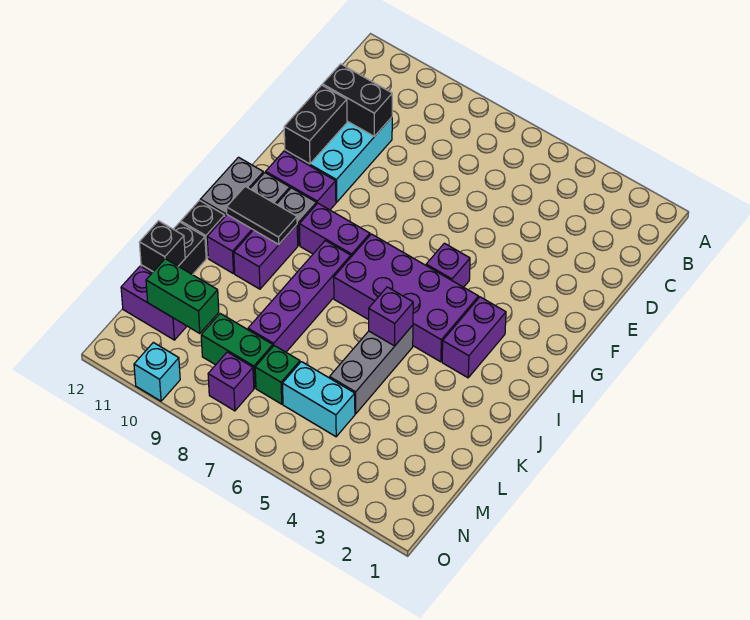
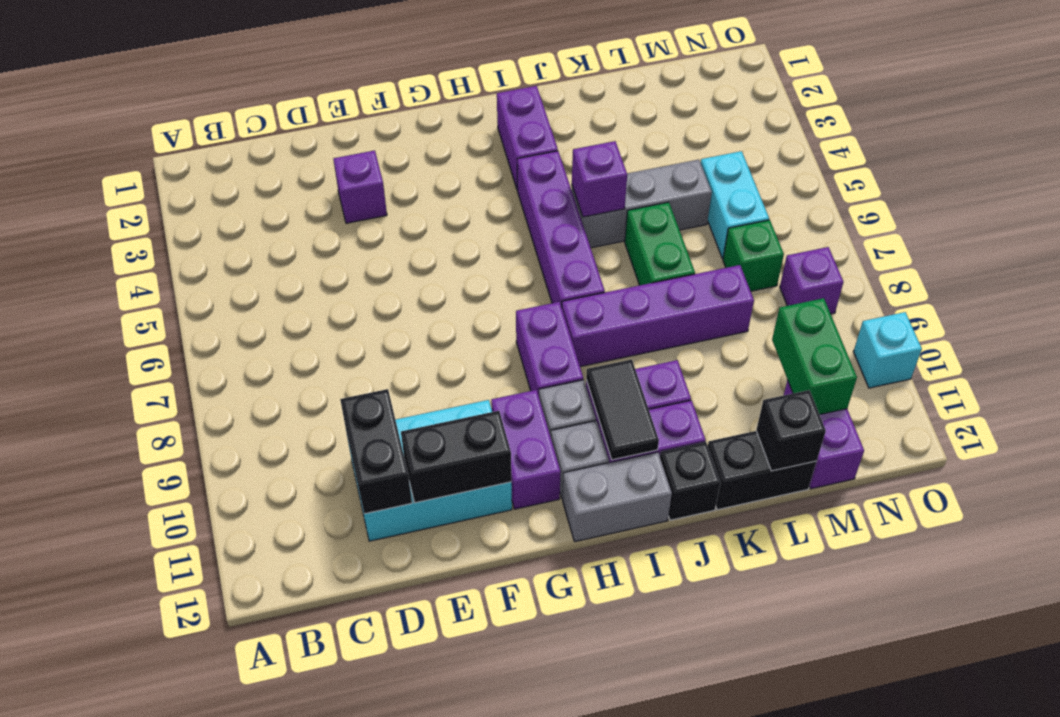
purple brick G5 level 1 -> purple brick E3 level 1
purple brick H3:I3 level 1 -> purple brick I2:I3 level 1
purple brick H4:I7 level 1 -> purple brick I4:I7 level 1
green brick M8:M9 level 1 -> green brick K6:K7 level 1

